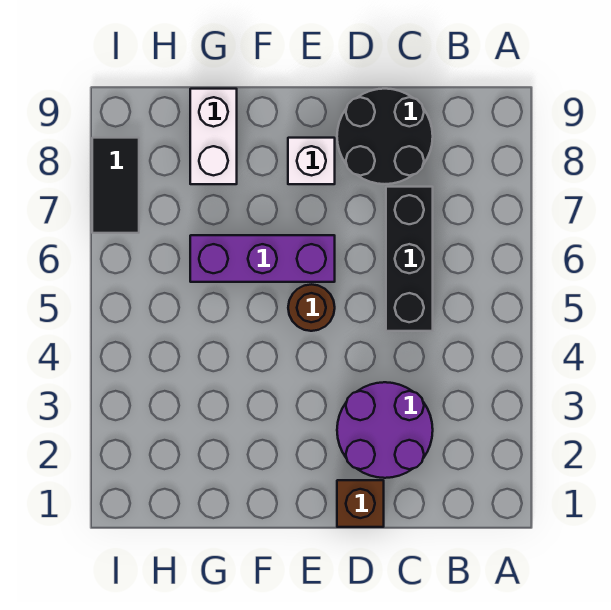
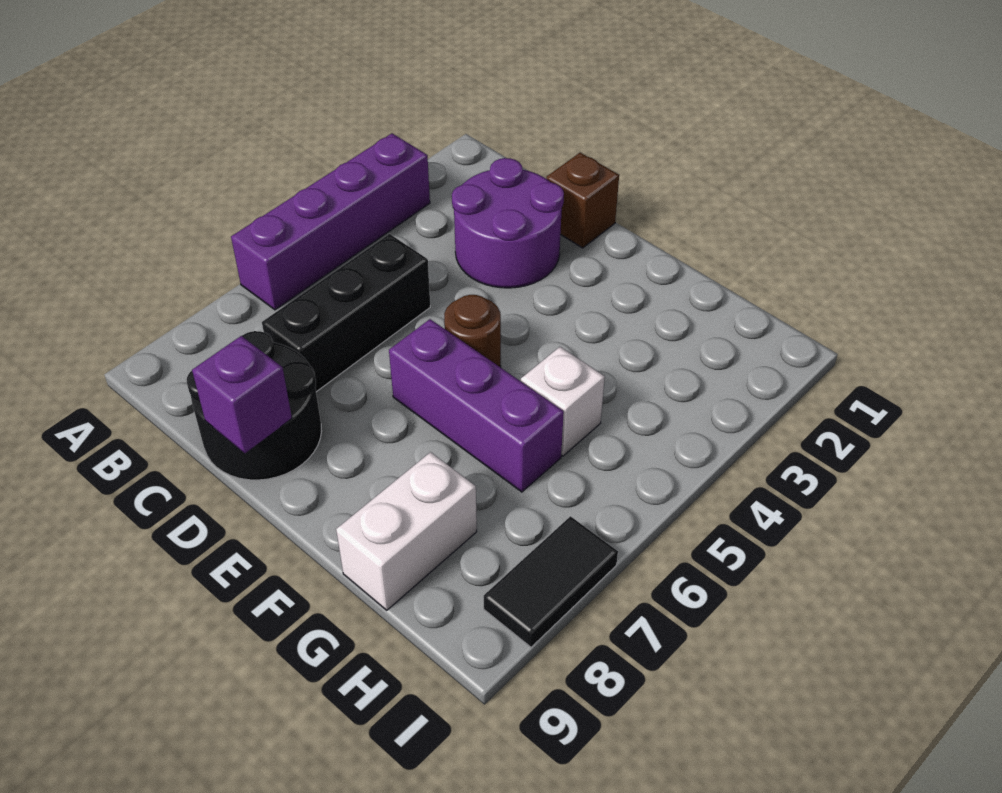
none -> purple brick A3:A6 level 1
none -> purple brick D9 level 2
white brick E8 level 1 -> white brick G5 level 1

